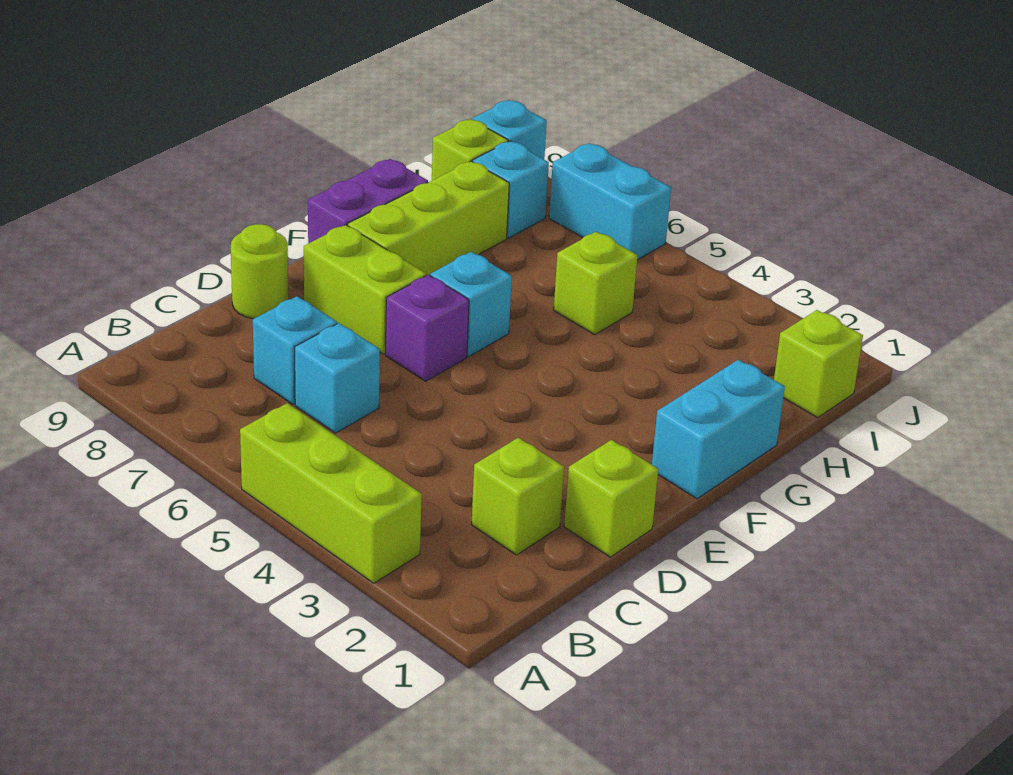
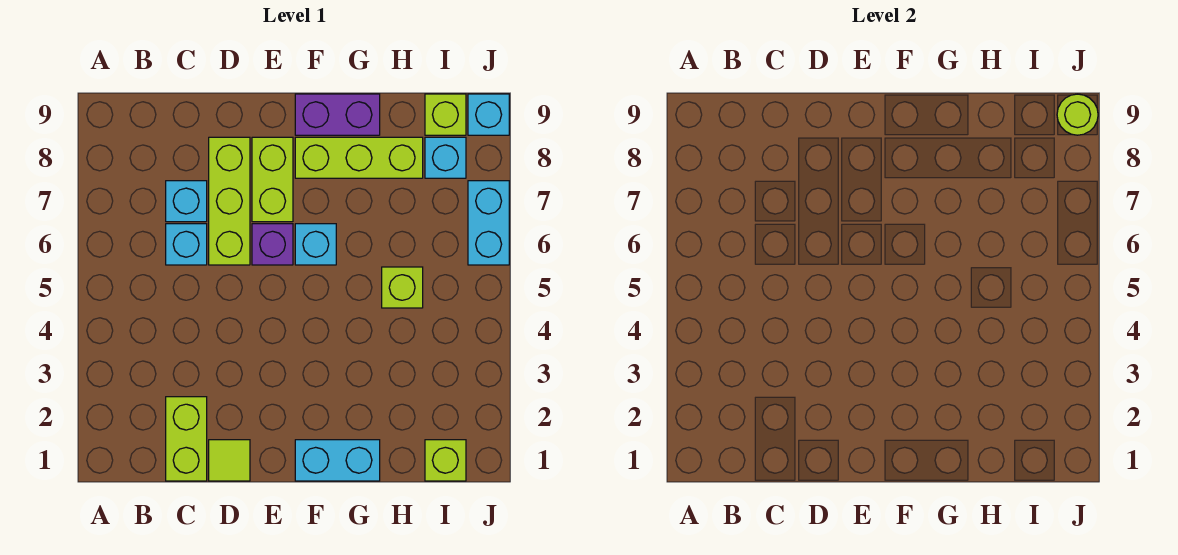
lime brick A3:A5 level 1 -> lime brick D6:D8 level 1
lime brick C2 level 1 -> lime brick C1:C2 level 1
lime brick D1 level 1 -> lime tile D1 level 1
lime round brick D9 level 1 -> lime round brick J9 level 2

